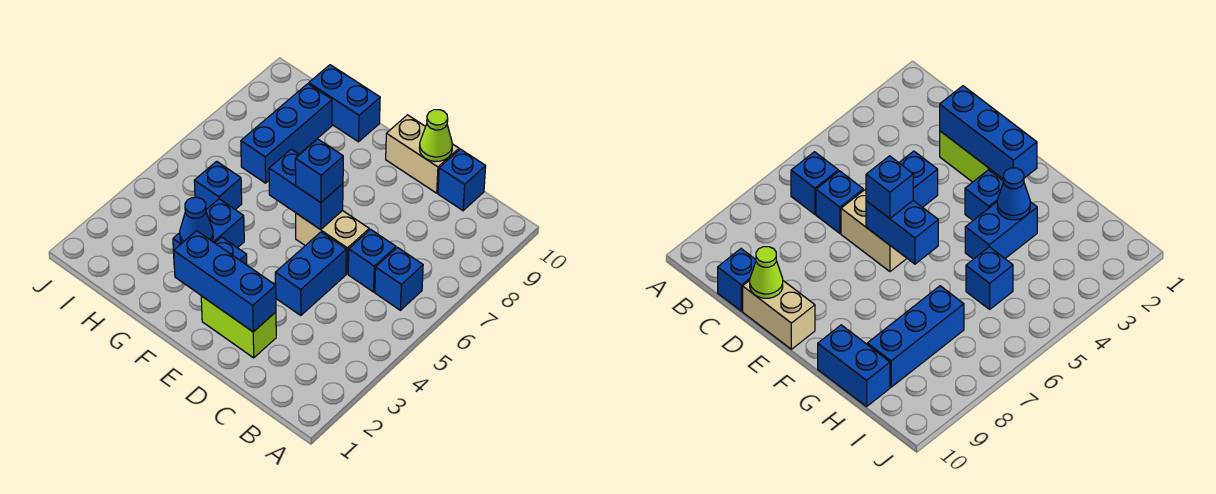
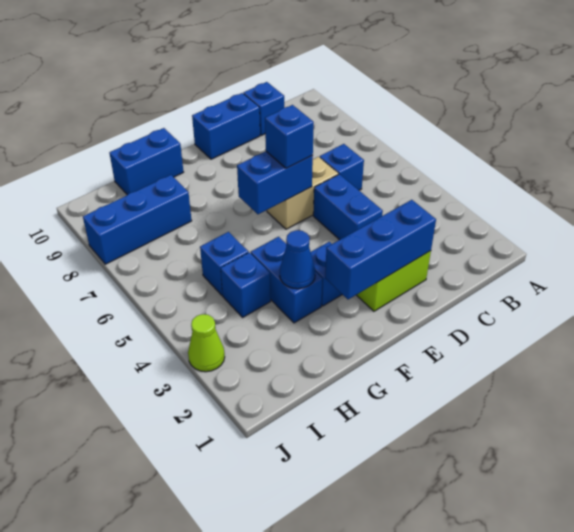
blue brick B6 level 1 -> blue brick H4 level 1
tan brick D10:E10 level 1 -> blue brick D10:E10 level 1
lime cone D10 level 2 -> lime cone J3 level 1
blue brick H7:H9 level 1 -> blue brick H8:J8 level 1

